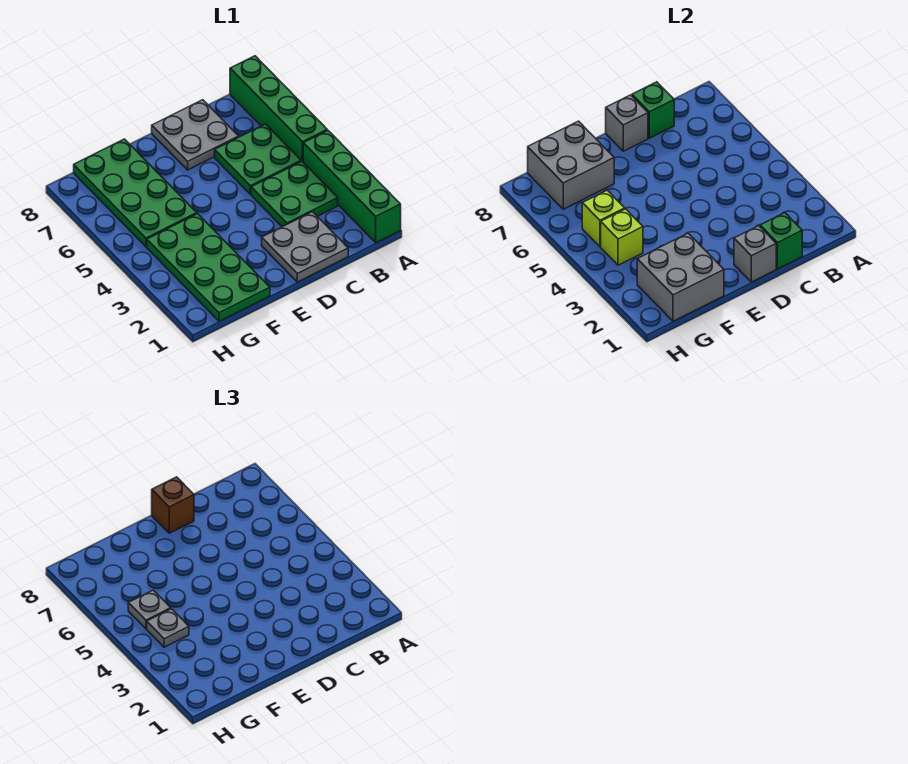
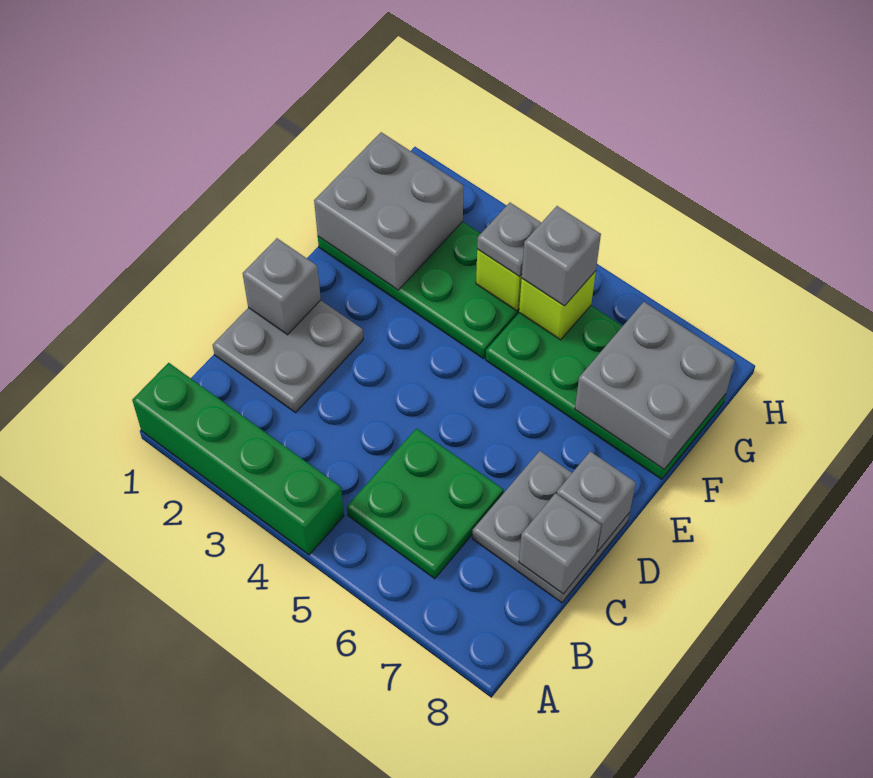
green brick A5:A8 level 1 -> none
green plate B3:C4 level 1 -> none
green brick C1 level 2 -> none
green brick C8 level 2 -> grey brick C8 level 2
brown brick D8 level 3 -> none
grey plate G5 level 3 -> grey brick G5 level 3

